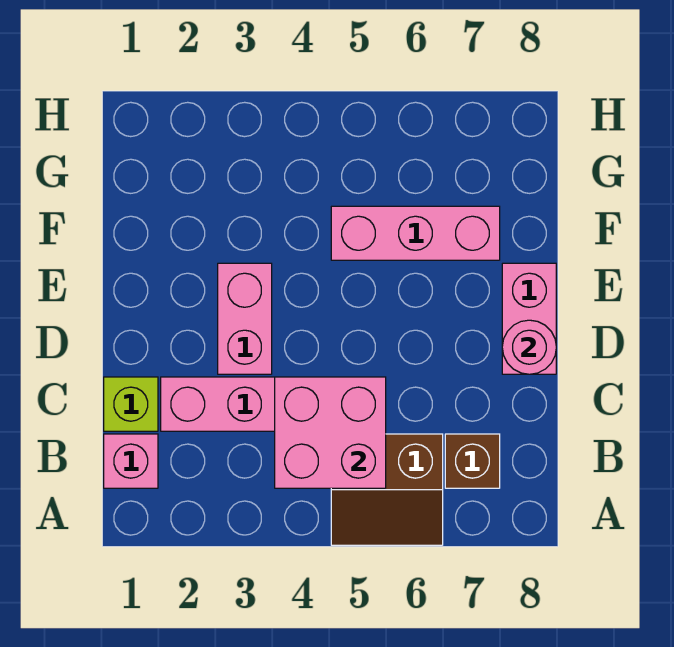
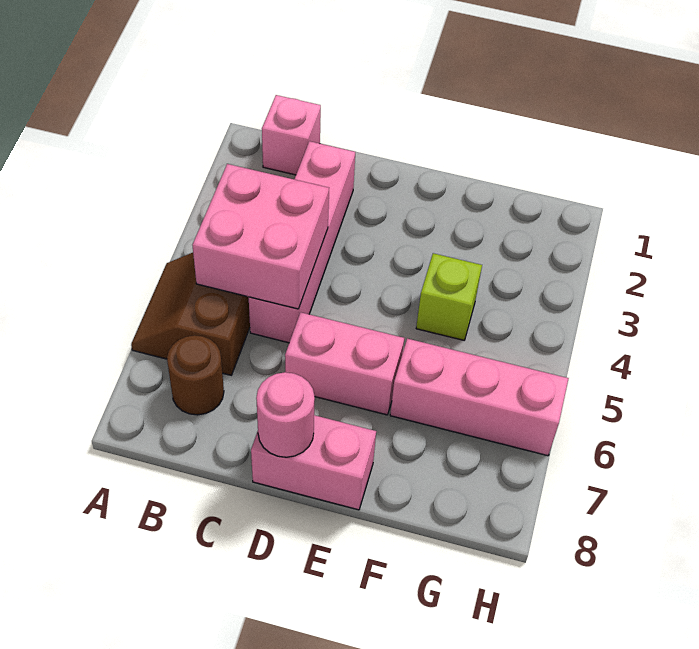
brown brick B7 level 1 -> brown round brick B7 level 1
lime brick C1 level 1 -> lime brick F4 level 1
pink brick D3:E3 level 1 -> pink brick D6:E6 level 1
pink brick F5:F7 level 1 -> pink brick F6:H6 level 1

